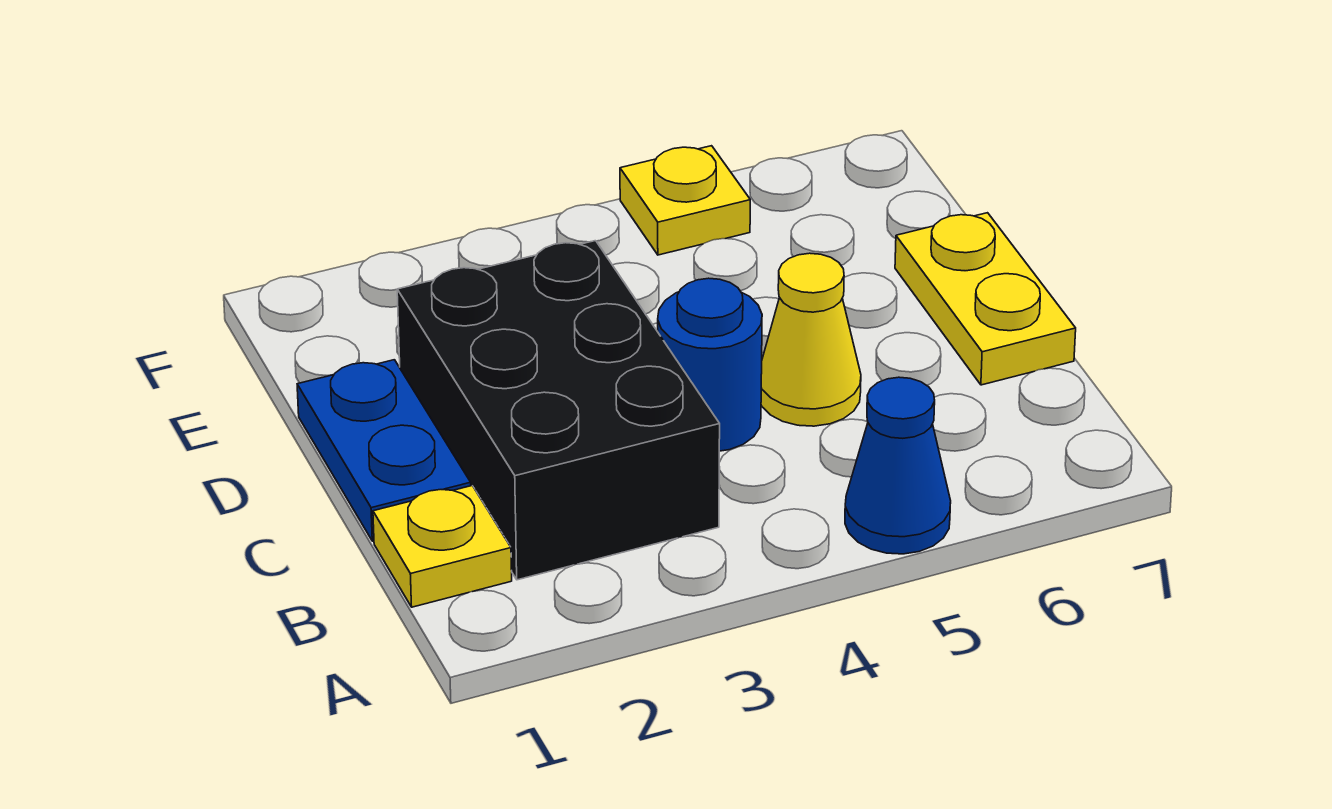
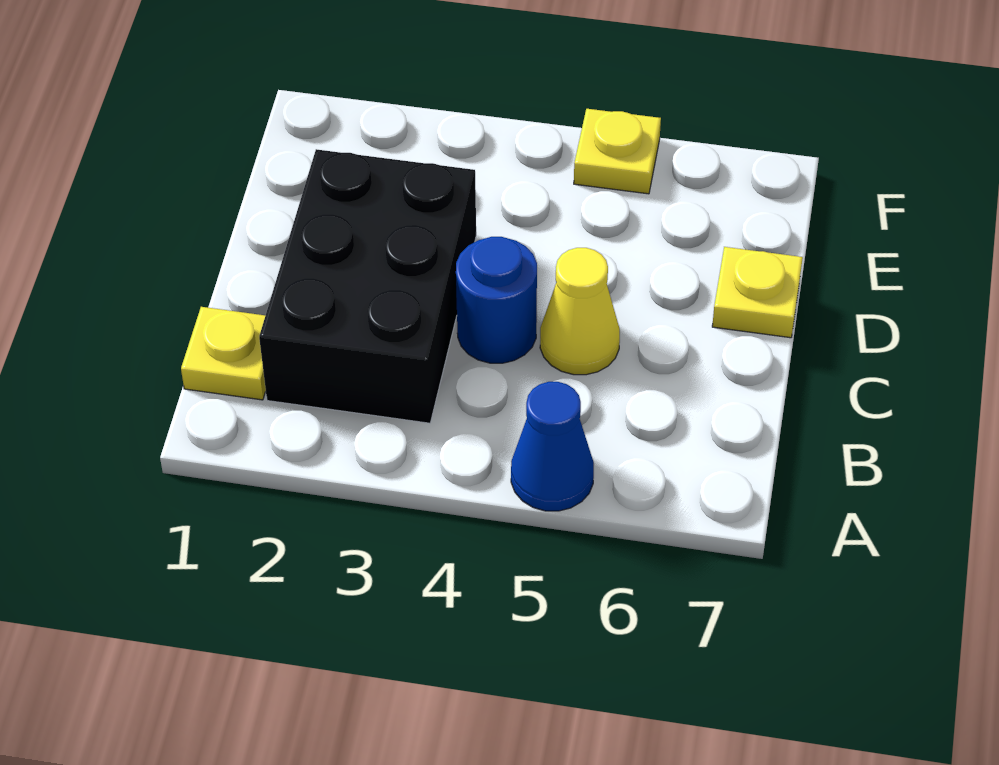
blue plate C1:D1 level 1 -> none
yellow plate C7:D7 level 1 -> yellow plate D7 level 1

